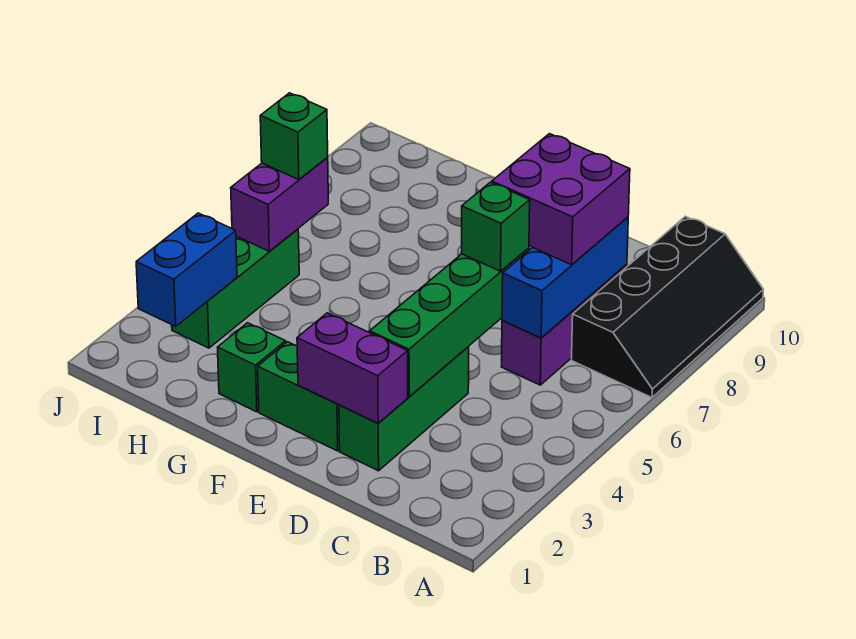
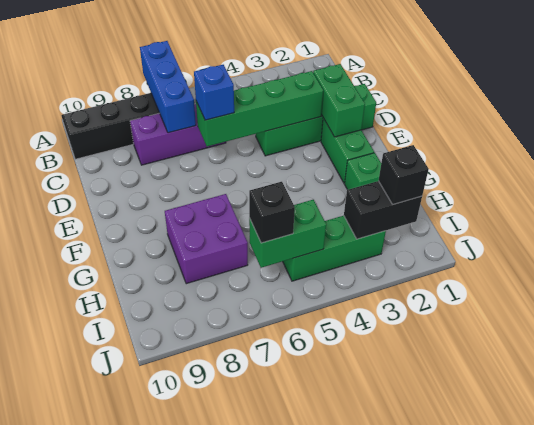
blue brick C6:C8 level 2 -> blue brick A7:C7 level 2
purple brick C7:D8 level 3 -> purple brick G7:H8 level 1
green brick D2:D4 level 1 -> green brick D1:D4 level 1
purple brick D2:E2 level 2 -> green brick D2:E2 level 2
green brick D6 level 3 -> blue brick D6 level 3
blue brick I2:I3 level 2 -> black brick I2:I3 level 2
none -> black brick I2 level 3
purple brick I5:I6 level 2 -> green brick I5:I6 level 2
green brick I6 level 3 -> black brick I6 level 3

